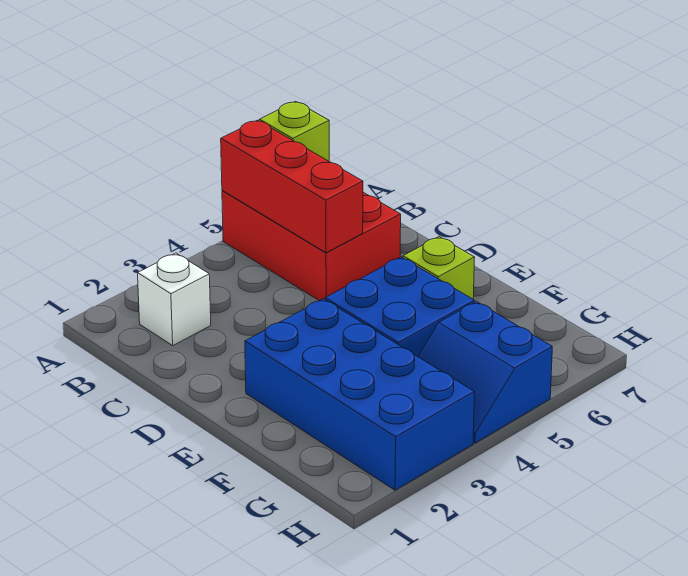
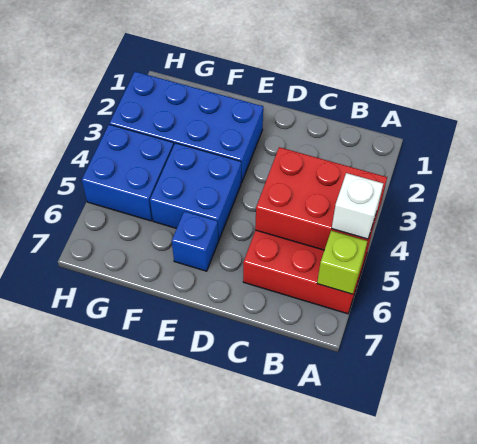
red brick A5:C5 level 2 -> red brick A4:C5 level 2
white brick B2 level 1 -> white brick A5 level 3
lime brick E6 level 1 -> blue brick E6 level 1
blue slope G4:H5 level 1 top 5 -> blue brick G4:H5 level 1

